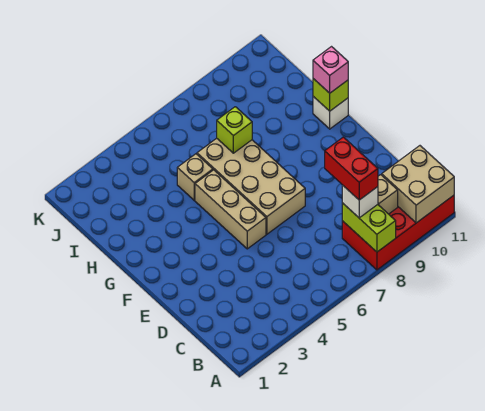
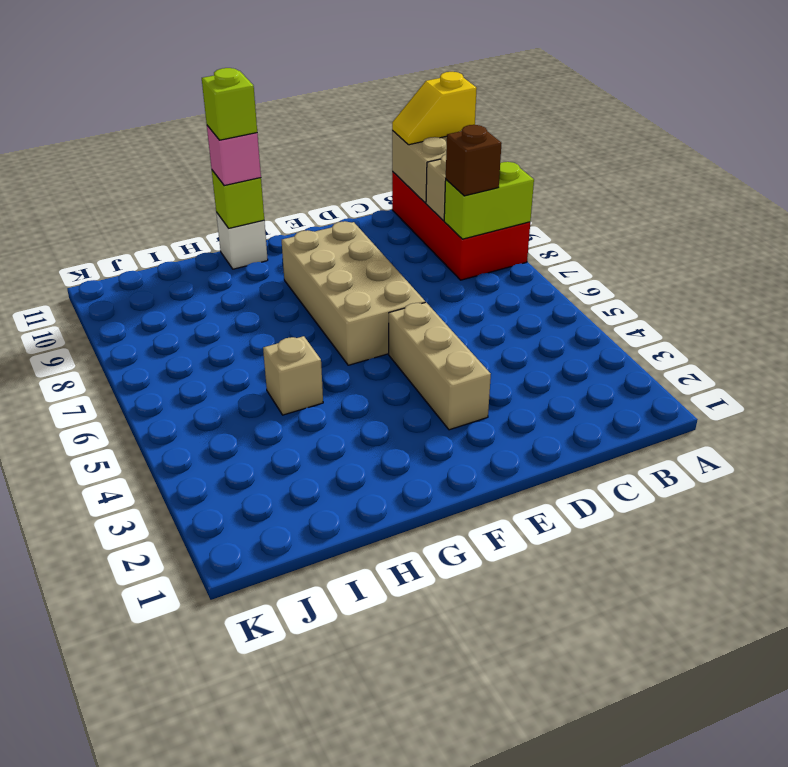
none -> yellow slope A11:B11 level 3 top A
white brick B8 level 3 -> brown brick B8 level 3
red brick B8:C8 level 4 -> none
tan brick E5:G5 level 1 -> tan brick E3:E5 level 1
tan brick E6:H7 level 1 -> tan brick E6:F9 level 1
lime brick H7 level 2 -> lime brick G11 level 4

